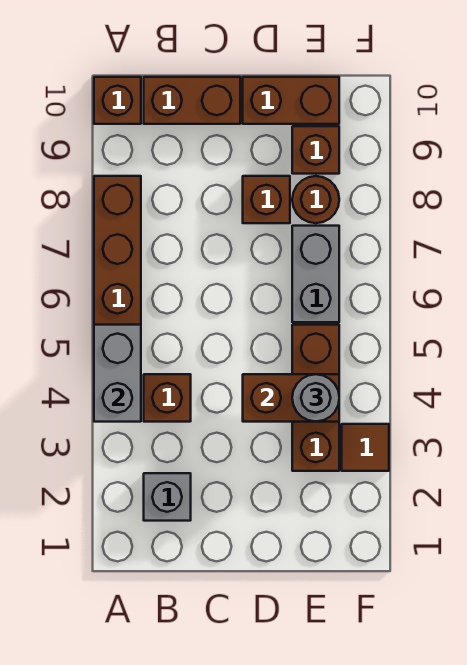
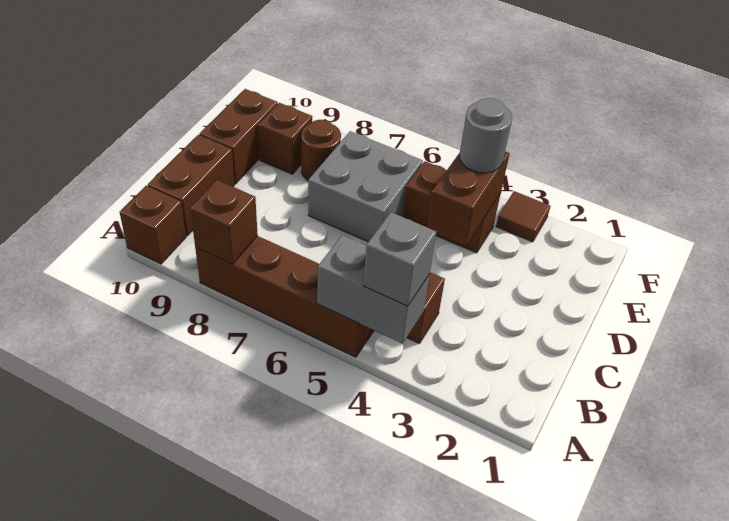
grey brick B2 level 1 -> grey brick A4 level 3
brown brick D8 level 1 -> brown brick A8 level 2
brown brick E3:E5 level 1 -> brown brick E4:E5 level 1
grey brick E6:E7 level 1 -> grey brick D6:E7 level 1

